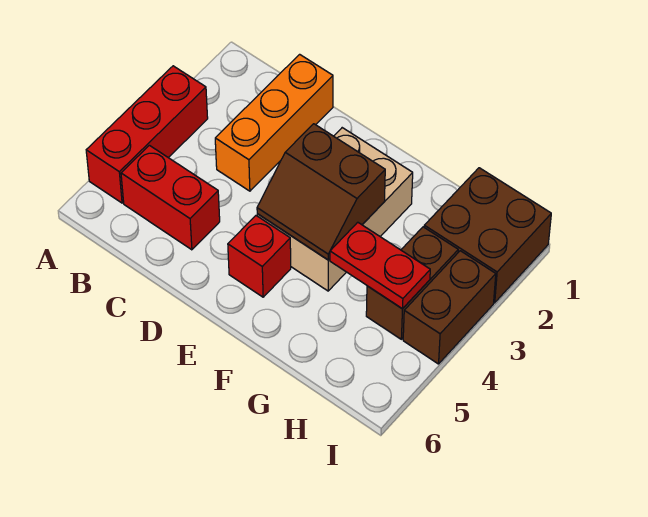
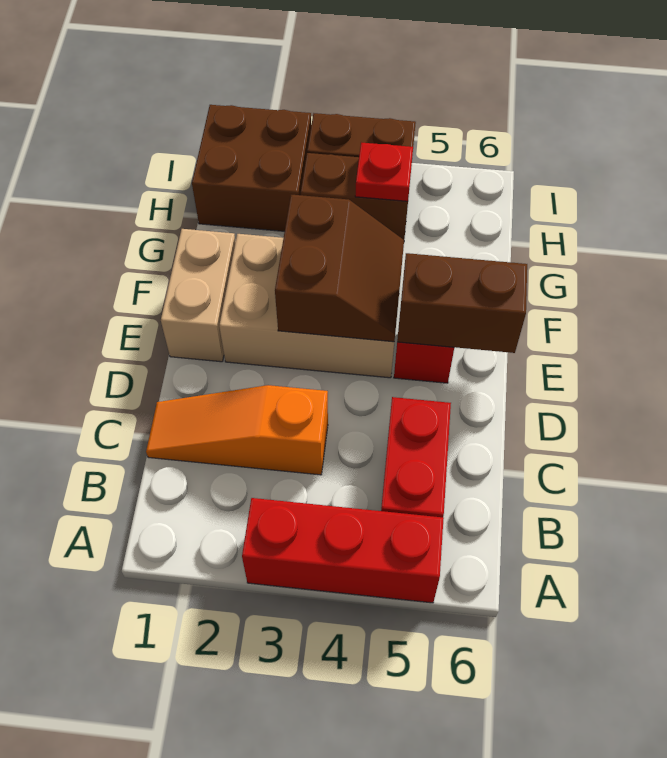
orange brick C1:C3 level 1 -> orange slope C1:C3 level 1 top 3
none -> tan brick E1:F1 level 1
none -> brown brick E5:E6 level 2
red plate G4:H4 level 2 -> red plate H4 level 2

